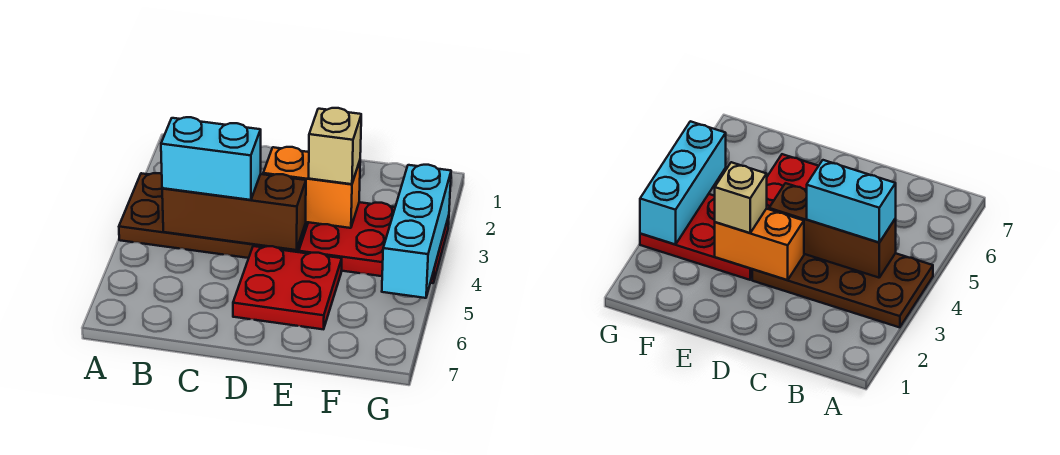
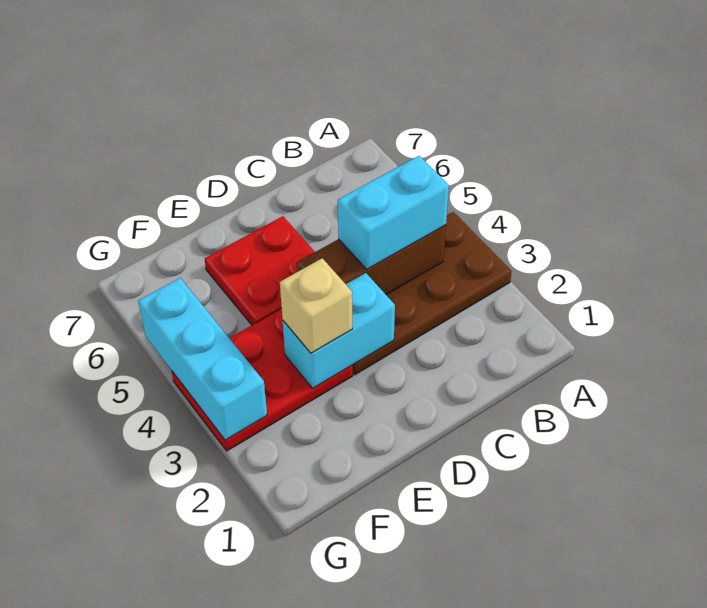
orange brick D3:E3 level 2 -> cyan brick D3:E3 level 2

